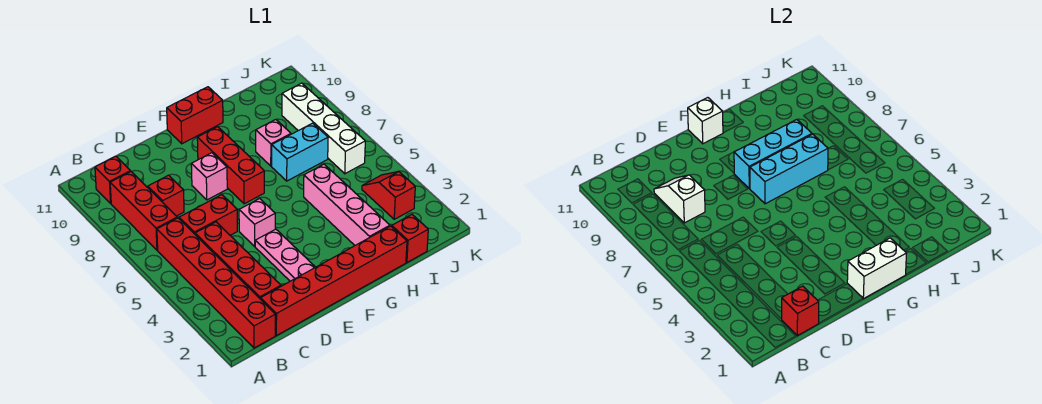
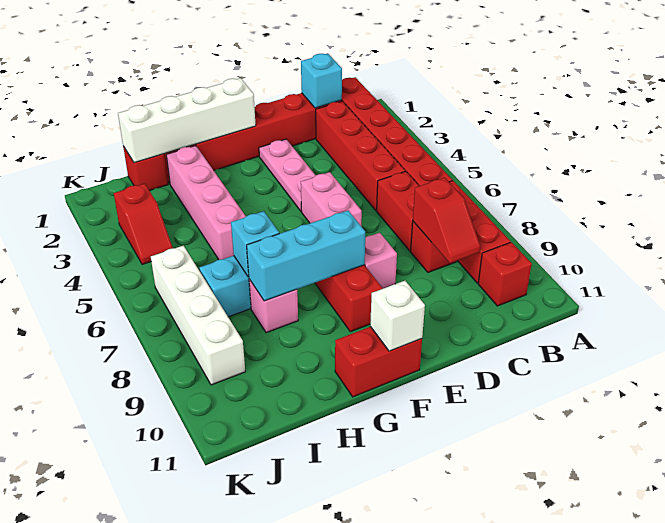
red brick C1 level 2 -> cyan brick C1 level 2
red brick C6:D6 level 1 -> red brick C6:C7 level 1
white slope C8:C9 level 2 top 8 -> red slope C8:C9 level 2 top 8
pink brick E5 level 1 -> pink brick E5:E6 level 1
white brick F1:G1 level 2 -> white brick F1:I1 level 2
cyan brick F7:H7 level 2 -> cyan brick H7 level 2

